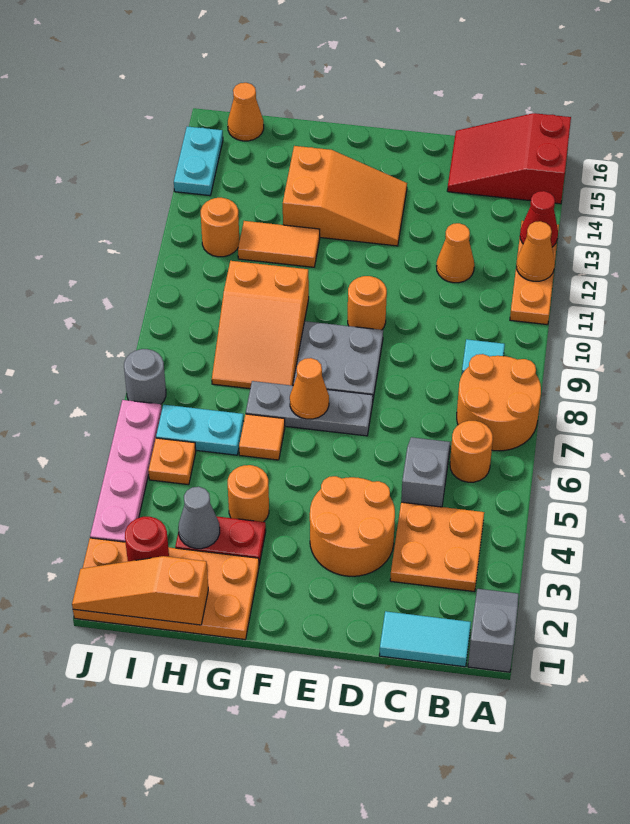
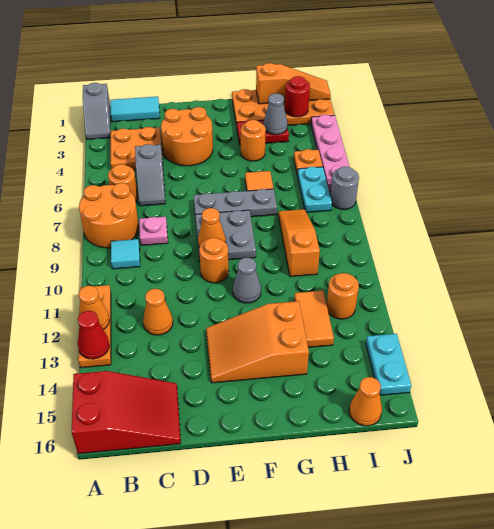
none -> pink plate C8 level 1
orange cone F7 level 2 -> orange cone E9 level 2
none -> grey cone F11 level 1
orange slope G8:H10 level 1 top 10 -> orange slope H8:H10 level 1 top 10
orange tile G12:H12 level 1 -> orange tile H12:H13 level 1
cyan plate H6:I6 level 1 -> cyan plate I6:I7 level 1

